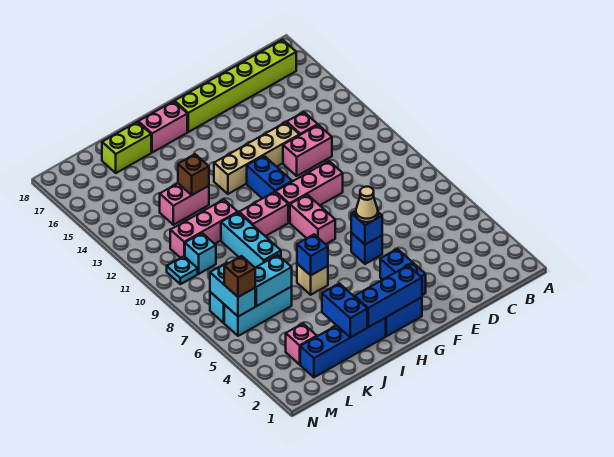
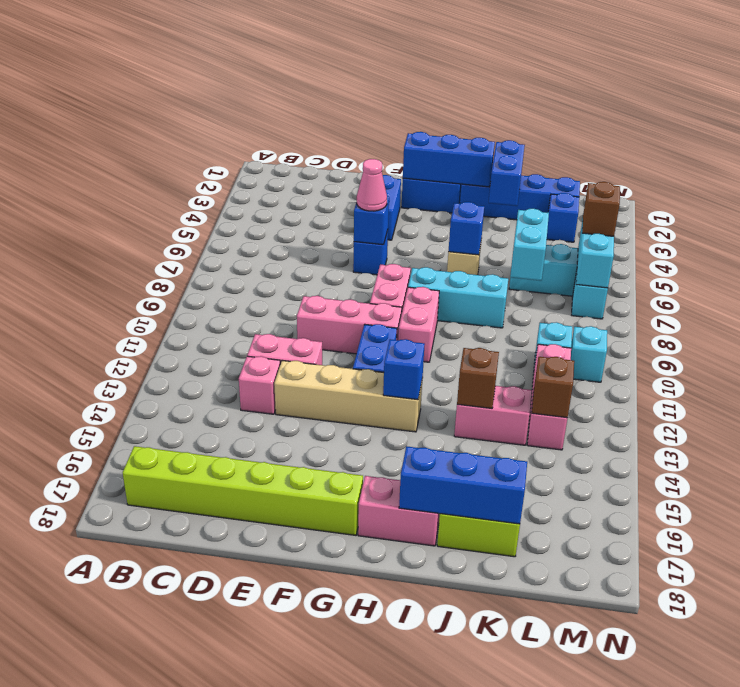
tan cone F6 level 3 -> pink cone F6 level 3
pink brick H10:I10 level 1 -> pink brick H9:H10 level 1
none -> blue brick H13 level 2
none -> blue brick I17:K17 level 2
cyan brick J8:J10 level 1 -> cyan brick H8:J8 level 1
pink brick J11:L11 level 1 -> pink brick L11:L13 level 1
cyan brick K6:L6 level 2 -> cyan brick K6:K7 level 2
pink brick L3 level 1 -> blue brick L3 level 1
none -> brown brick L13 level 2
cyan plate M10 level 1 -> cyan brick M10 level 1

